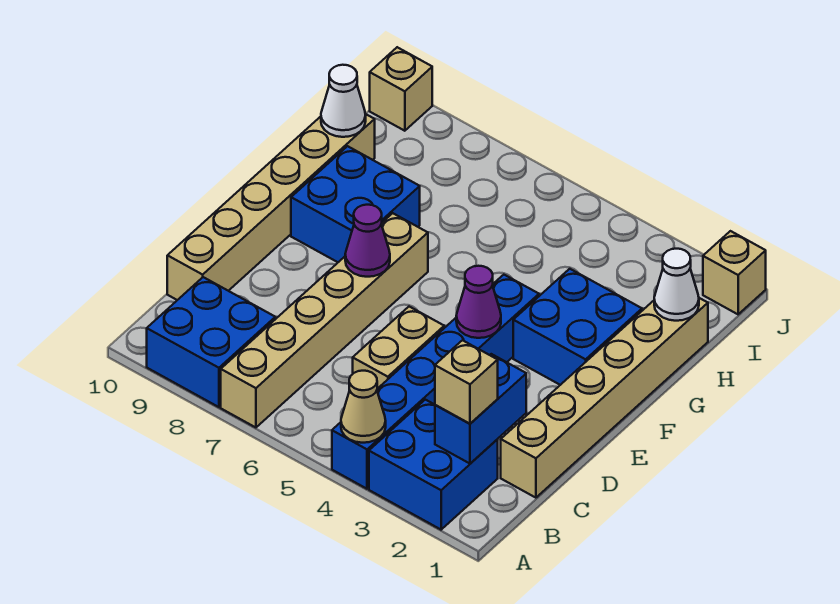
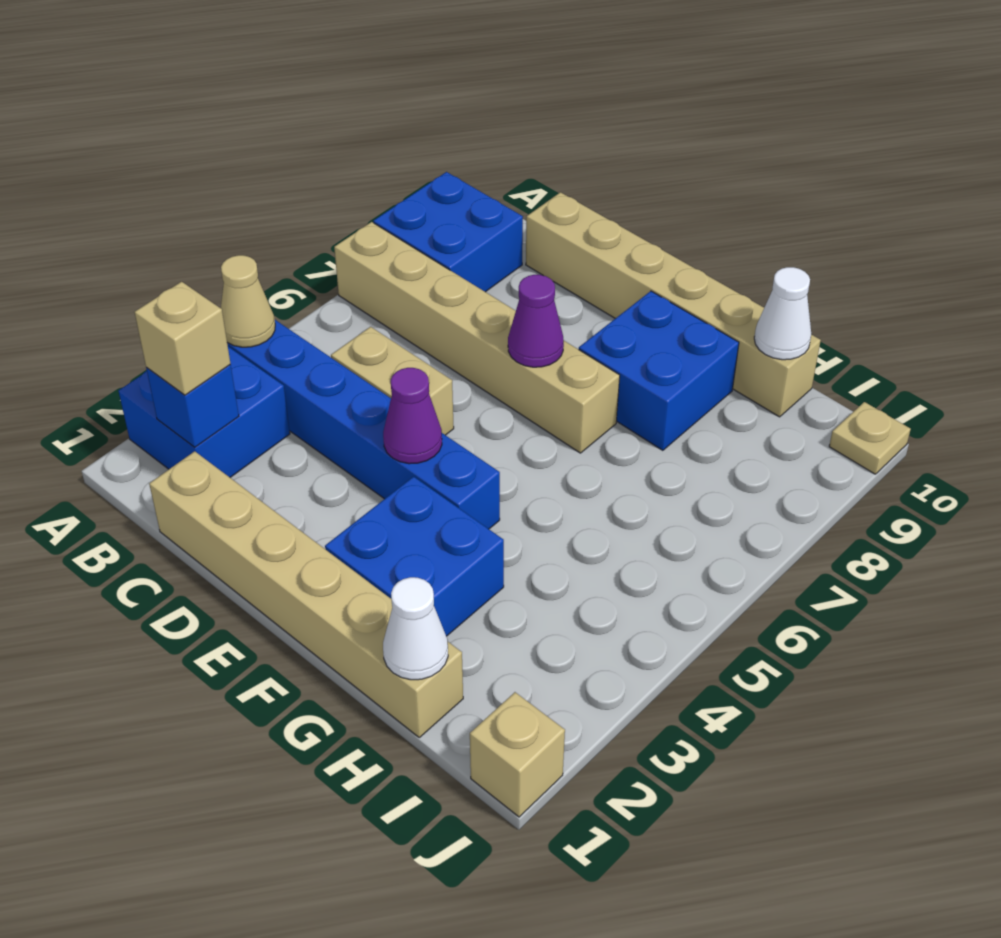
blue brick B2:C2 level 2 -> blue brick B2 level 2
tan brick J10 level 1 -> tan plate J10 level 1

